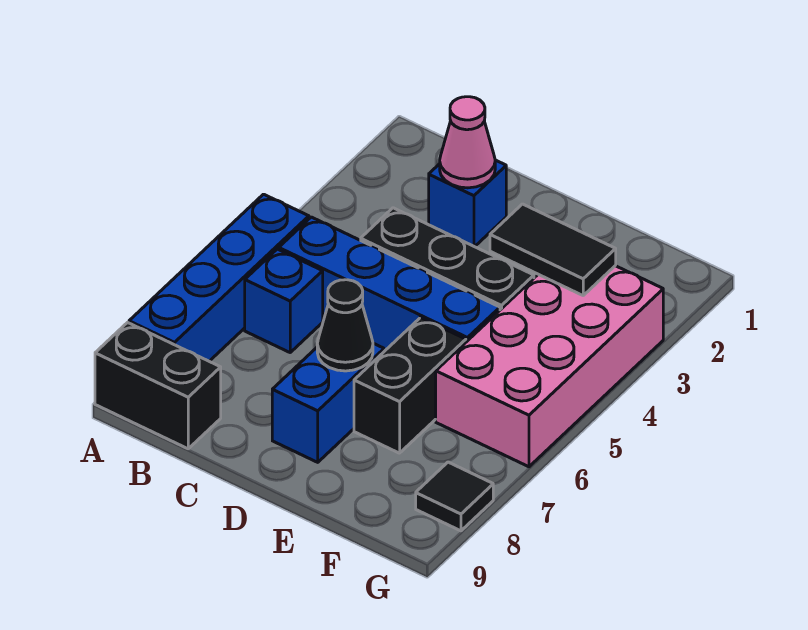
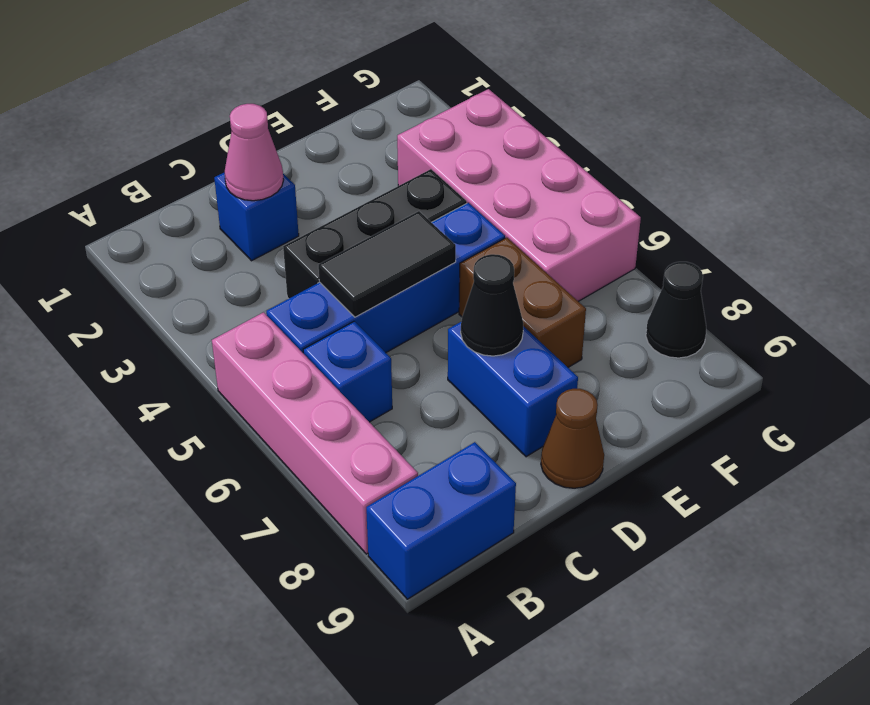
blue brick A5:A8 level 1 -> pink brick A5:A8 level 1
black brick A9:B9 level 1 -> blue brick A9:B9 level 1
none -> brown cone D9 level 1
black tile E3:F3 level 2 -> black tile C5:D5 level 2
black brick E6:E7 level 1 -> brown brick E6:E7 level 1
black tile G8 level 1 -> black cone G8 level 1

